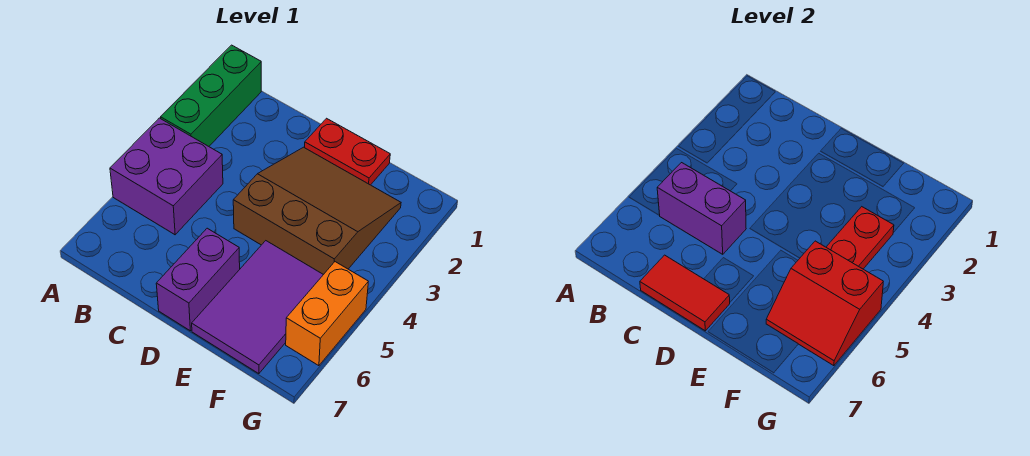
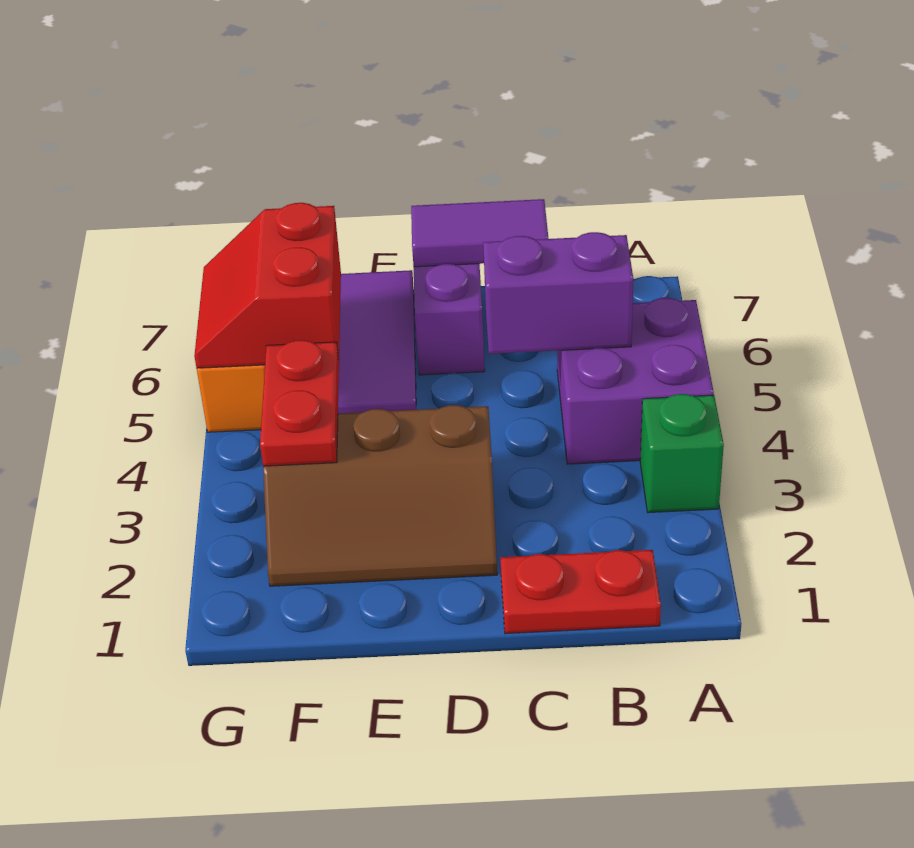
green brick A1:A3 level 1 -> green brick A3 level 1
red tile C7:D7 level 2 -> purple tile C7:D7 level 2
red plate D1:E1 level 1 -> red plate B1:C1 level 1
brown slope D2:F4 level 1 top 4 -> brown slope D2:F3 level 1 top 3
red slope F5:G6 level 2 top 5 -> red slope F5:G6 level 2 top F

